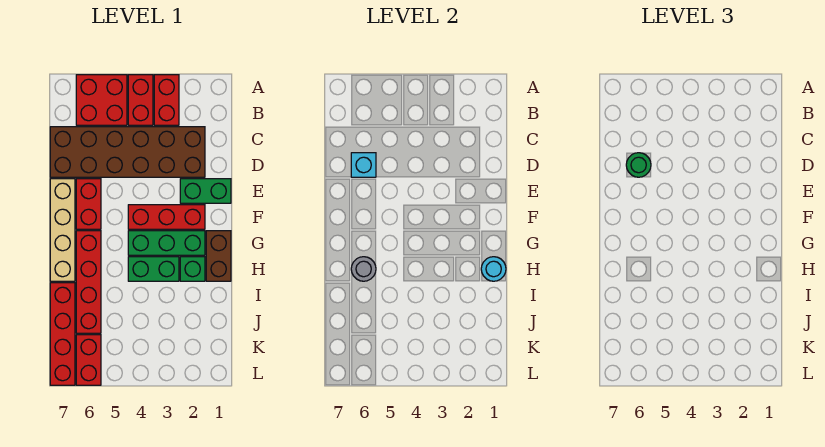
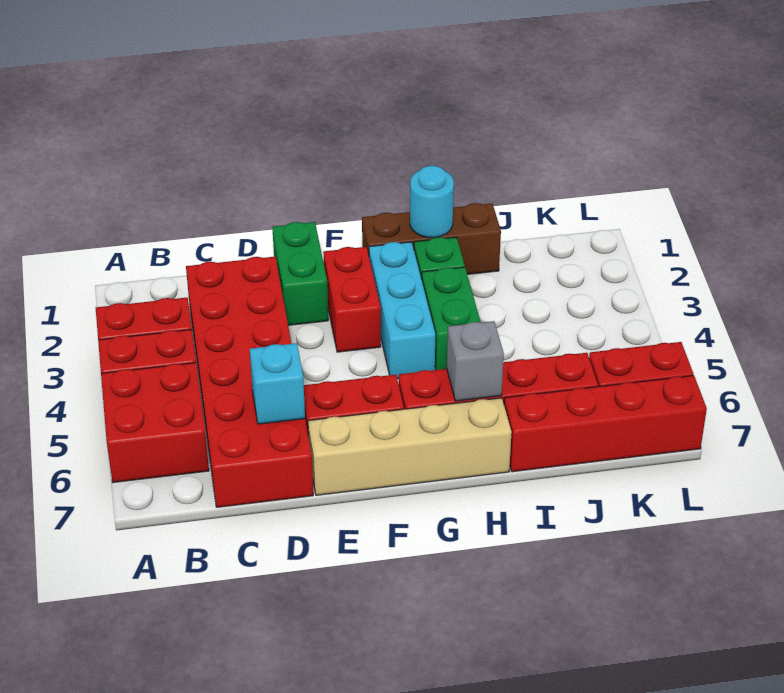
brown brick C2:D7 level 1 -> red brick C2:D7 level 1
green round brick D6 level 3 -> none
red brick F2:F4 level 1 -> red brick F2:F3 level 1
brown brick G1:H1 level 1 -> brown brick G1:I1 level 1
green brick G2:G4 level 1 -> cyan brick G2:G4 level 1
grey round brick H6 level 2 -> grey brick H6 level 2

